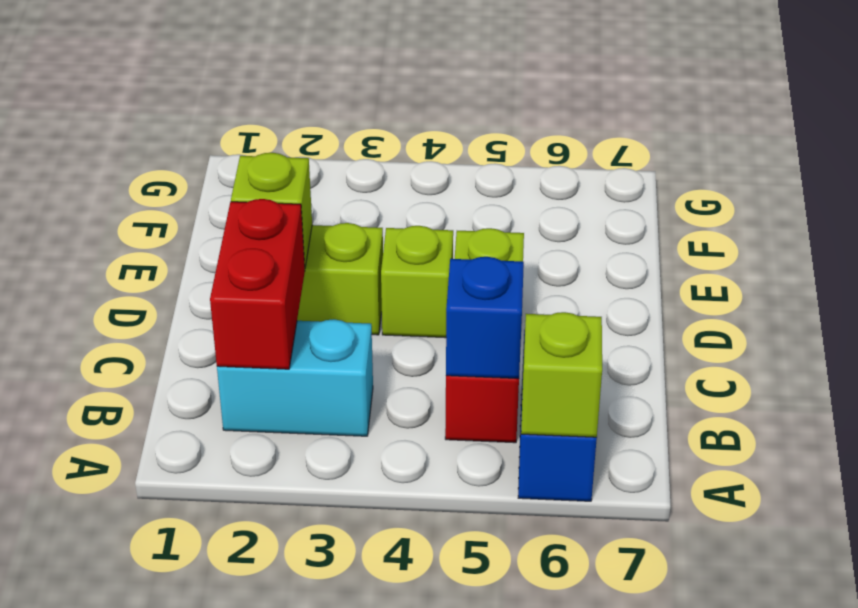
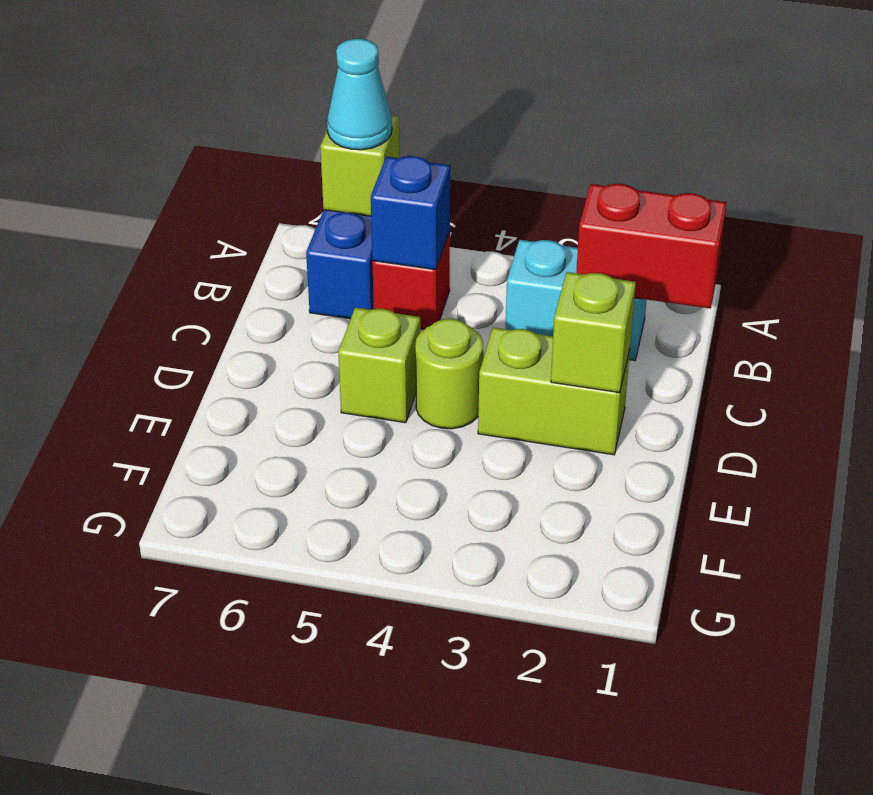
none -> cyan cone A6 level 3
red brick B2:C2 level 2 -> red brick B1:B2 level 2
lime brick D4 level 1 -> lime round brick D4 level 1

